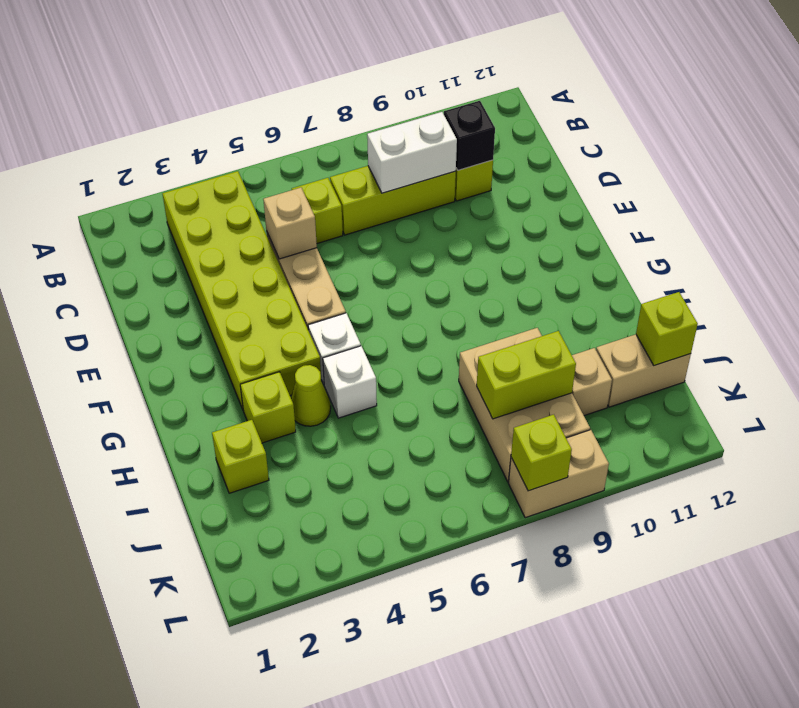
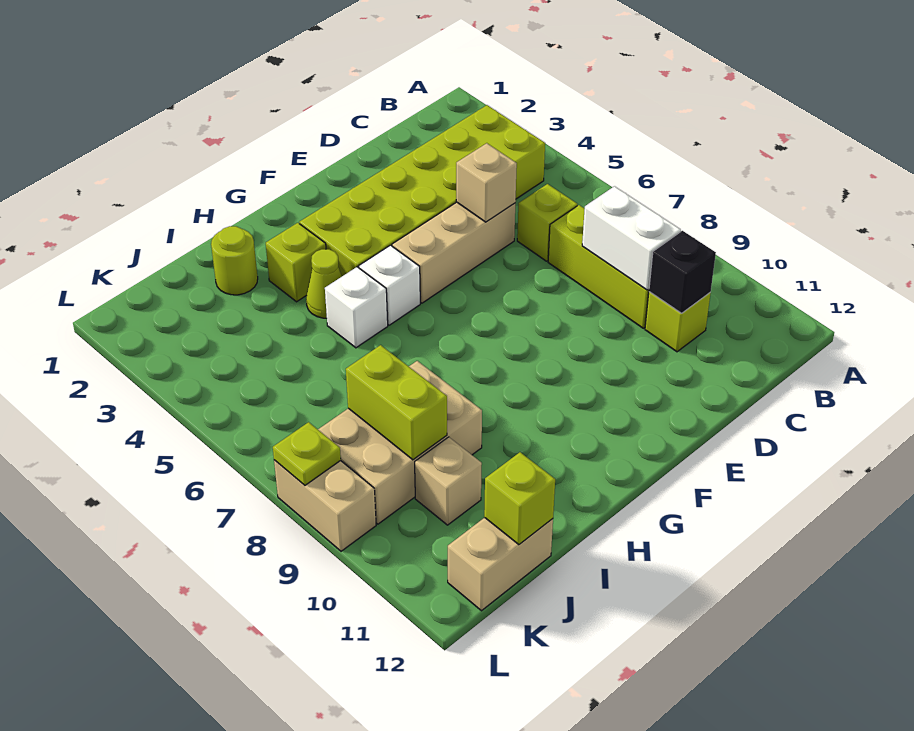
lime brick I2 level 1 -> lime round brick I2 level 1
tan brick J11:J12 level 1 -> tan brick J12:K12 level 1
lime brick L8 level 2 -> lime plate L8 level 2

